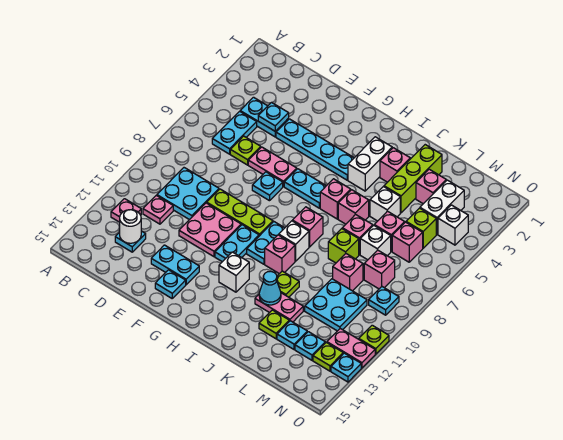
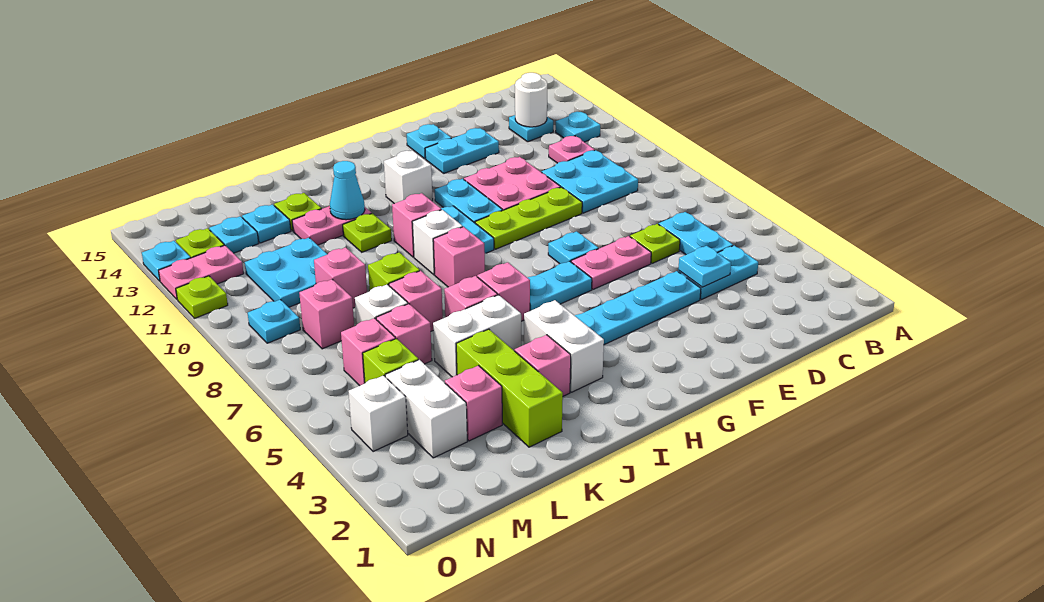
pink plate B12 level 1 -> cyan plate B12 level 1
white brick K5 level 1 -> white brick J5:K5 level 1

